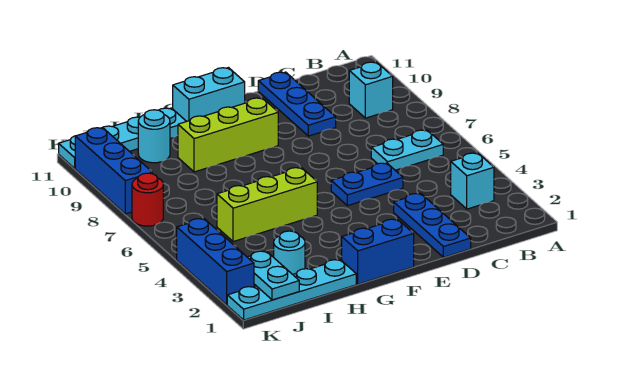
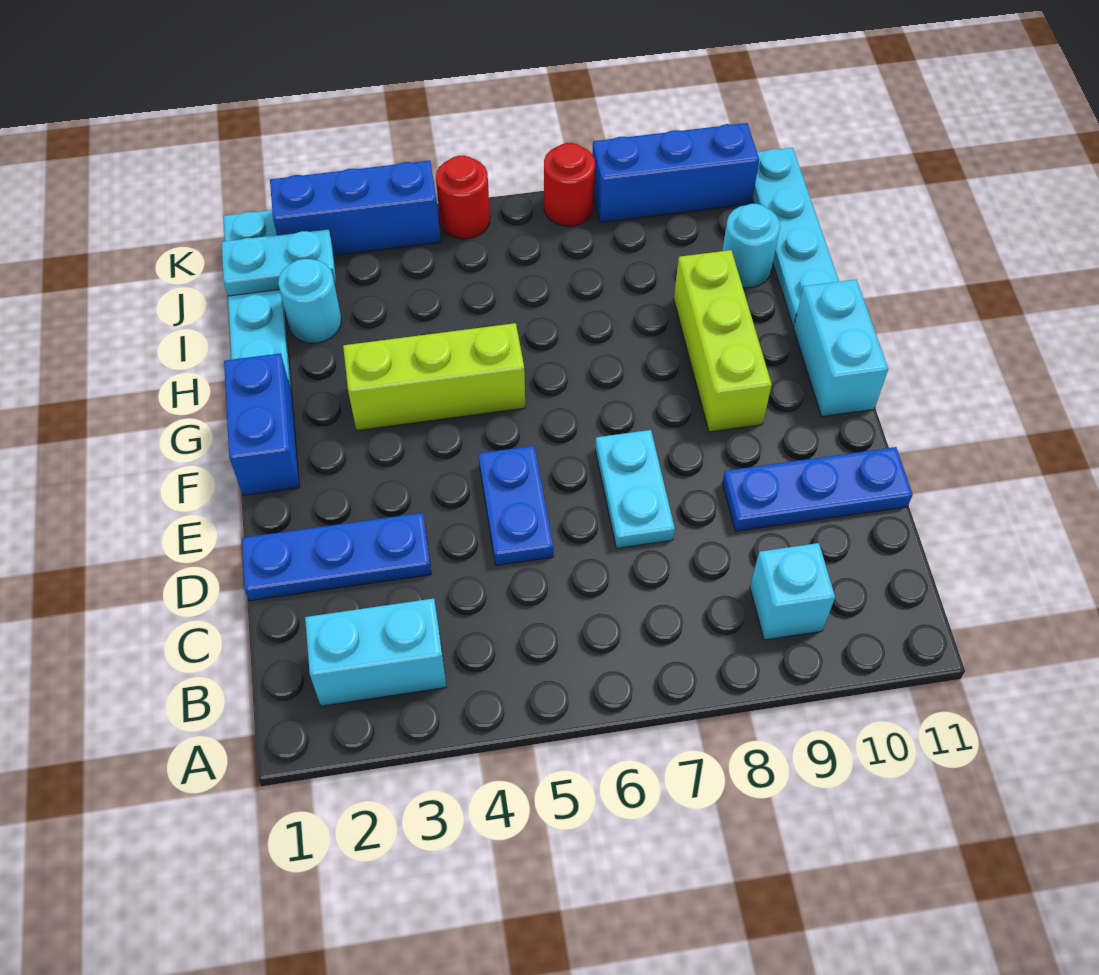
cyan brick B3 level 1 -> cyan brick B2:B3 level 1
cyan plate B6:C6 level 1 -> cyan plate D7:E7 level 1
lime brick G5:I5 level 1 -> lime brick G3:G5 level 1
none -> red round brick K5 level 1

